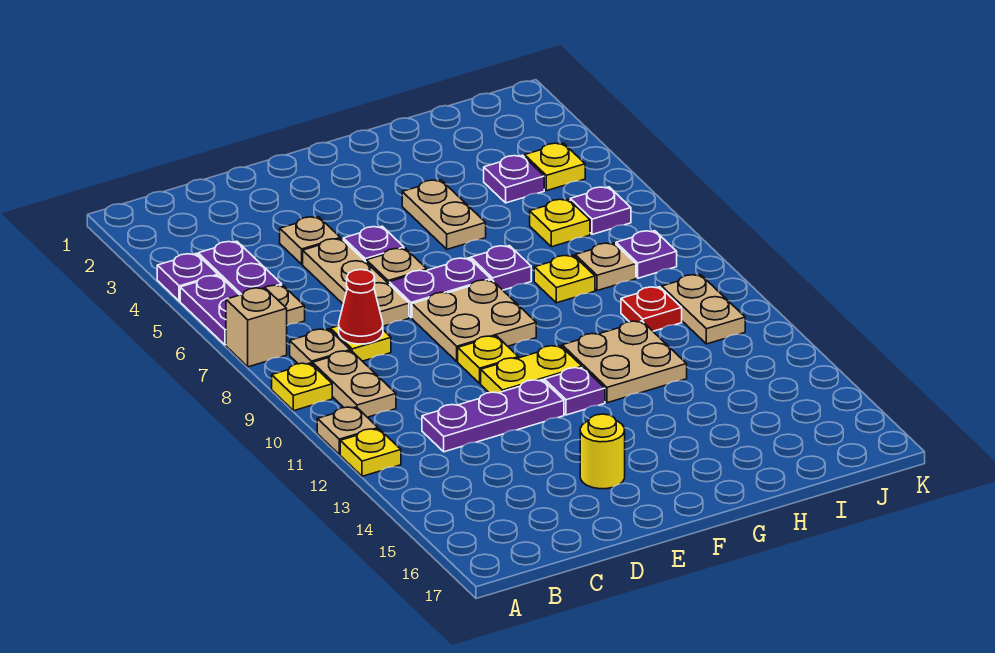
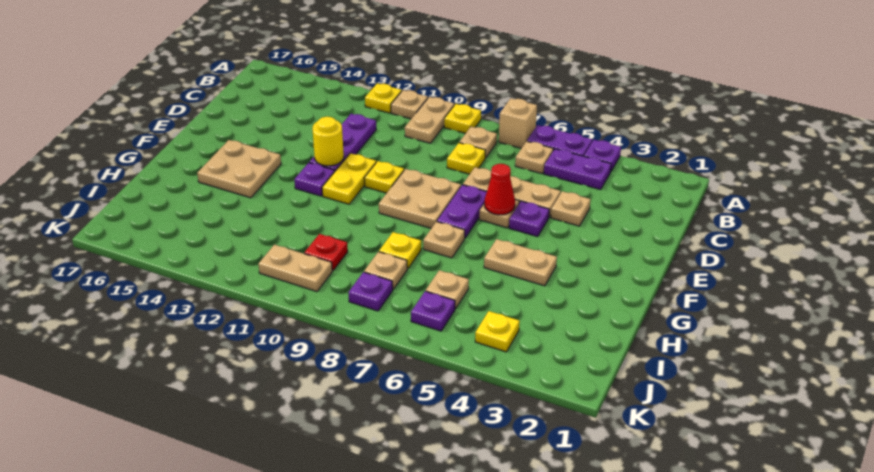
tan plate B9:B10 level 1 -> tan plate A10:B10 level 1
red cone C8 level 2 -> red cone E6 level 2
yellow round brick E15 level 1 -> yellow round brick E12 level 2
purple plate G7 level 1 -> tan plate G7 level 1
tan plate G11:H12 level 1 -> tan plate F14:G15 level 1
purple plate I4 level 1 -> none
yellow plate I6 level 1 -> tan plate I6 level 1

